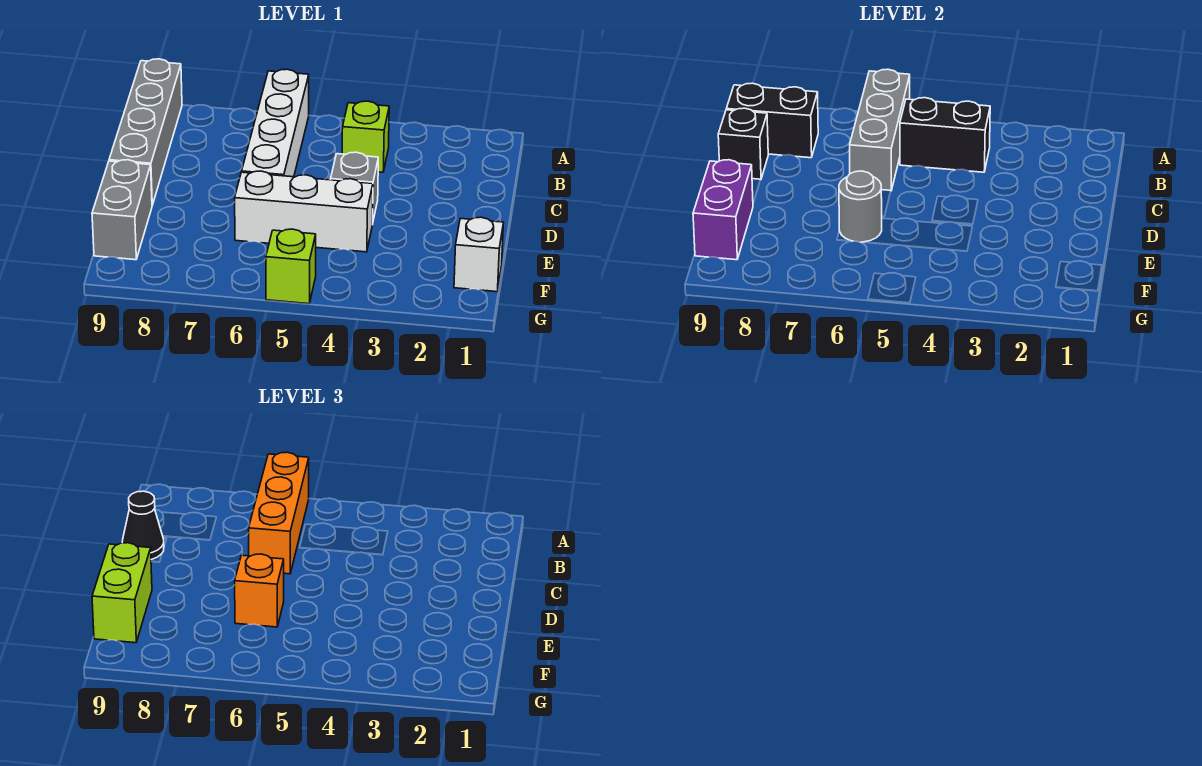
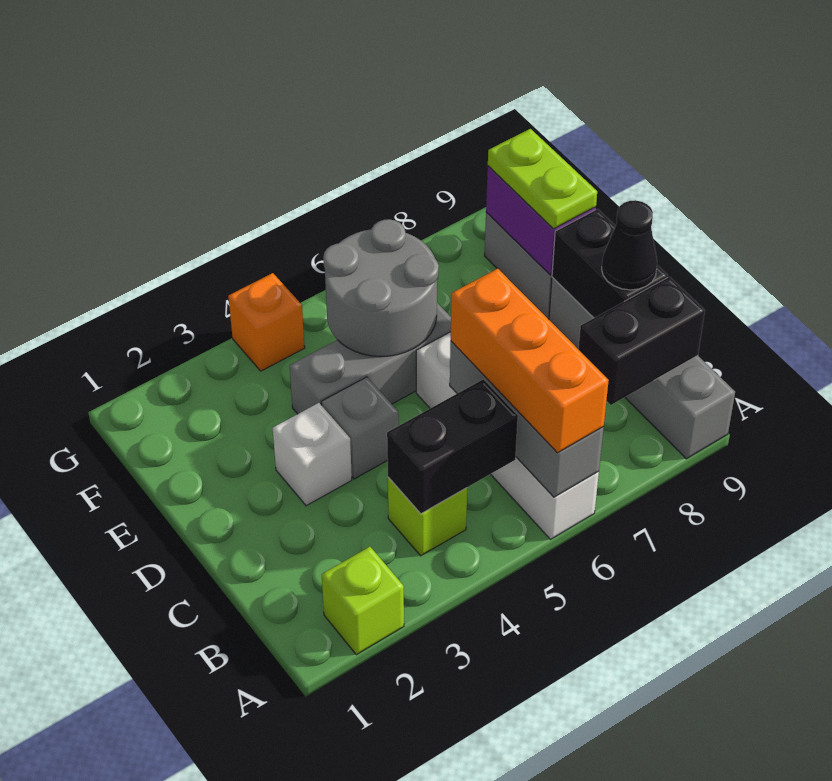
black brick C9 level 2 -> black brick C9:D9 level 2
white brick E4:E6 level 1 -> grey brick E4:E6 level 1
grey round brick E6 level 2 -> grey round brick E5:F6 level 2
orange brick E6 level 3 -> orange brick G4 level 1
lime brick E9:F9 level 3 -> lime plate E9:F9 level 3
white brick F1 level 1 -> white brick D3 level 1
lime brick G5 level 1 -> lime brick A2 level 1

